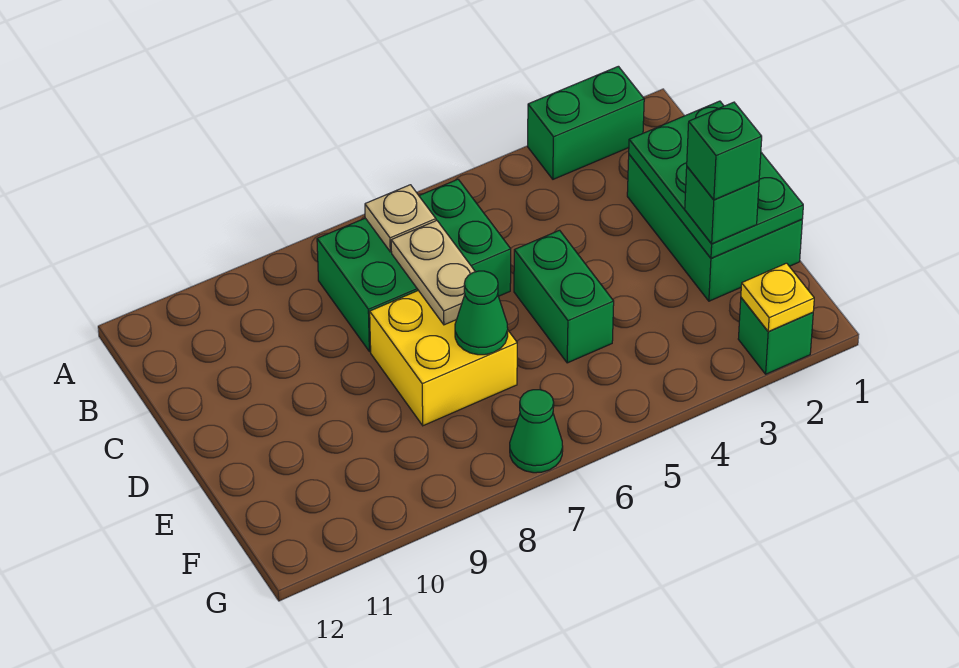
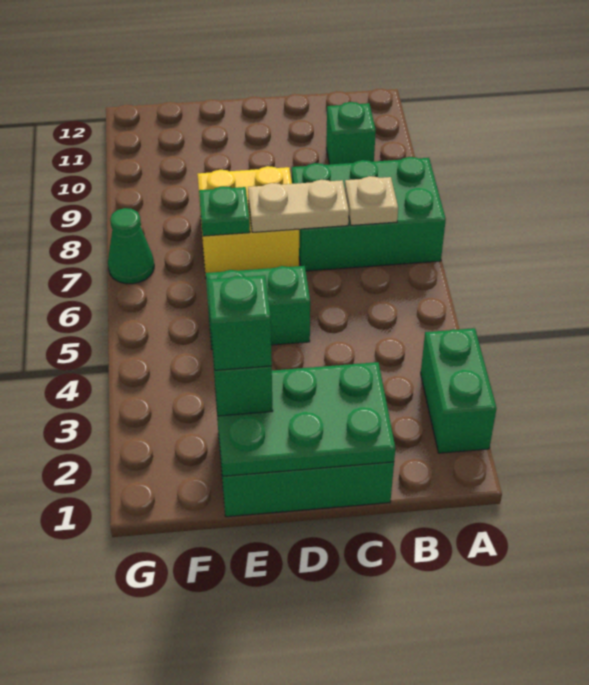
green brick B6:C8 level 1 -> green brick A7:C8 level 1
green cone E7 level 2 -> green plate E7 level 2
green brick G2 level 1 -> green brick B10 level 1
yellow plate G2 level 2 -> none

